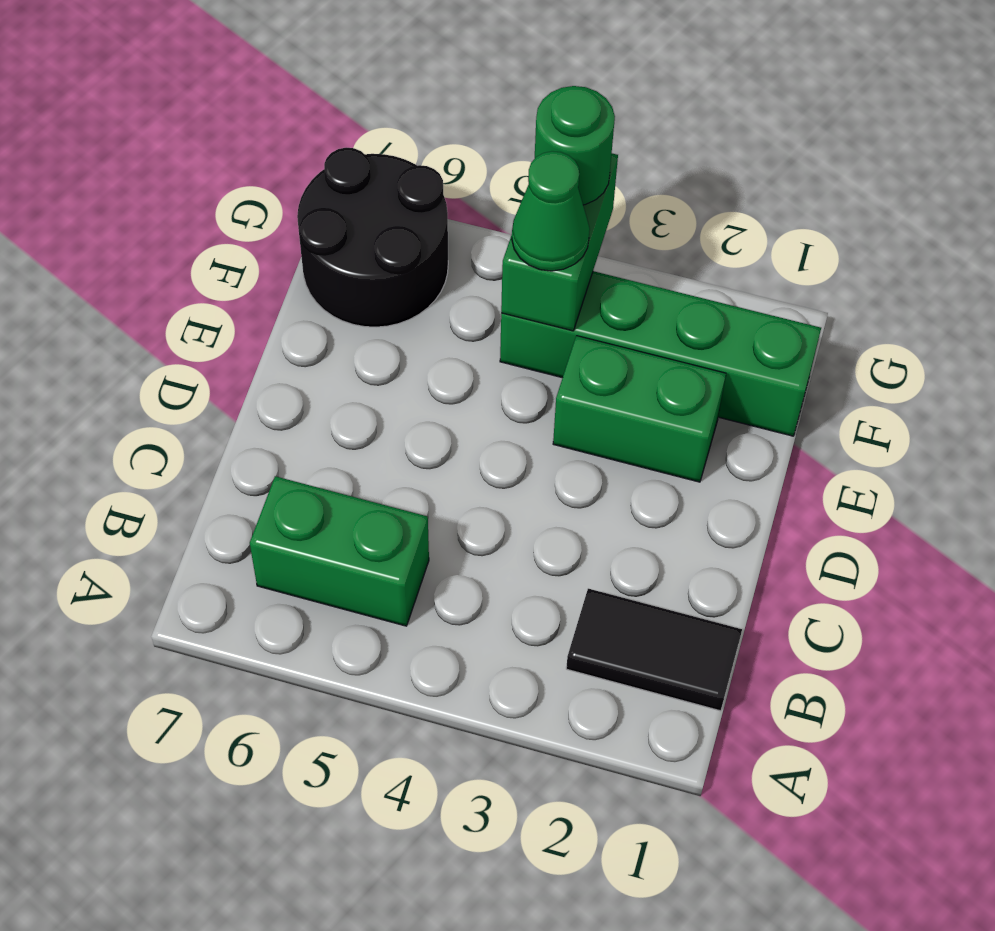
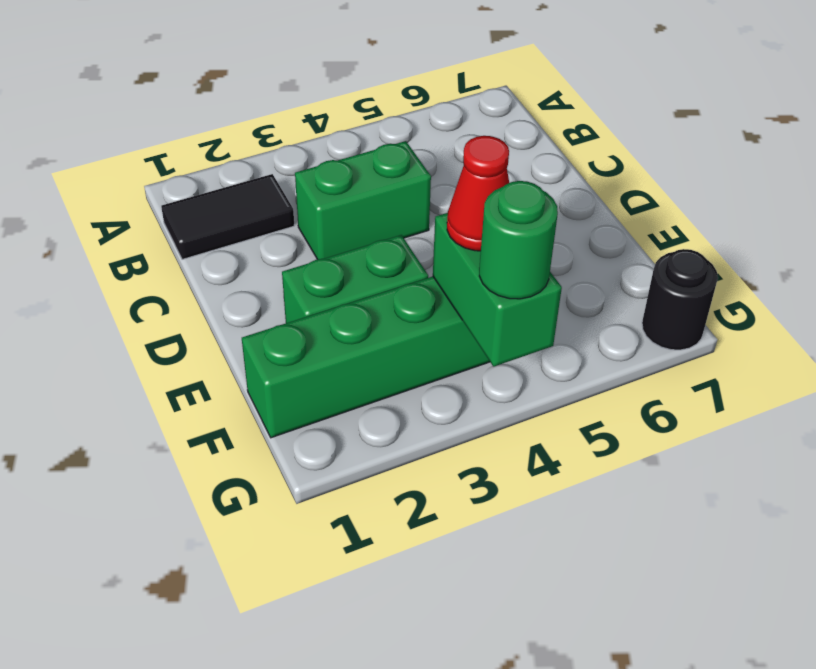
green brick B5:B6 level 1 -> green brick C3:C4 level 1
green cone F4 level 3 -> red cone F4 level 3
black round brick F6:G7 level 1 -> black round brick G7 level 1

